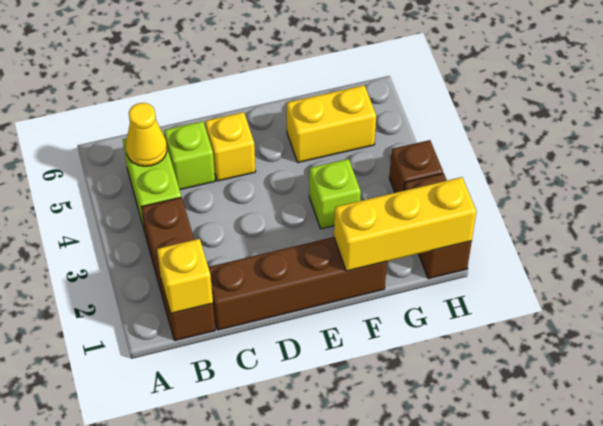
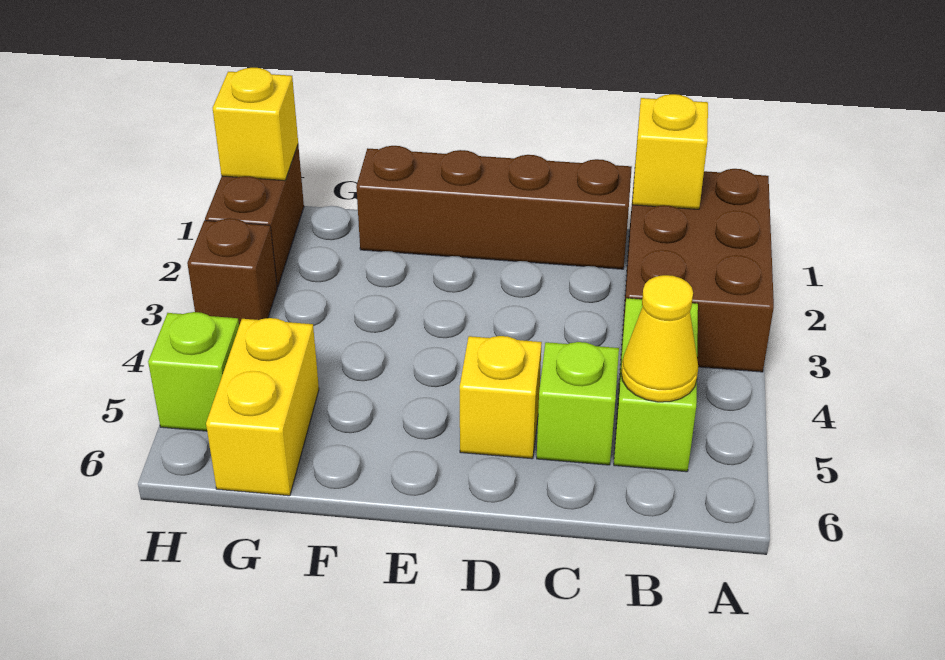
brown brick B1:B3 level 1 -> brown brick A1:B3 level 1
yellow brick F1:H1 level 2 -> yellow brick H1 level 2
lime brick F3 level 1 -> lime brick H5 level 1
yellow brick F5:G5 level 1 -> yellow brick G5:G6 level 1

